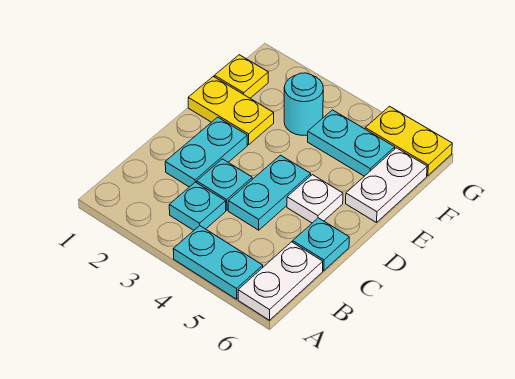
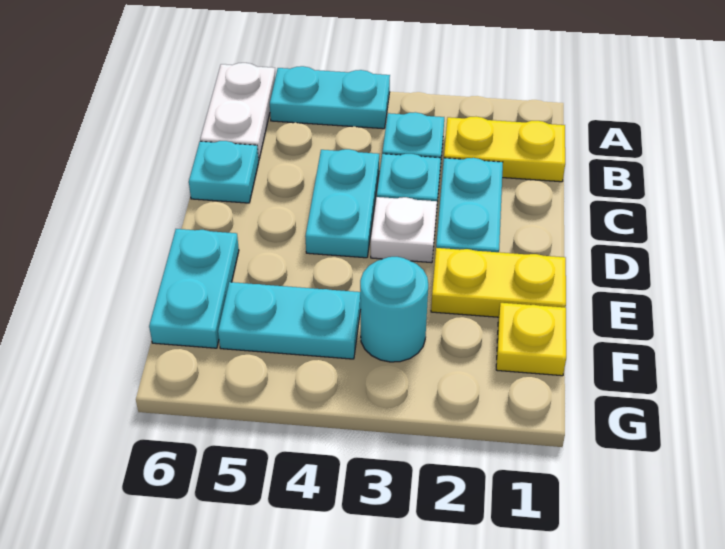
white plate D5 level 1 -> white plate D3 level 1
white plate E6:F6 level 1 -> cyan plate E6:F6 level 1
yellow plate G5:G6 level 1 -> yellow plate B1:B2 level 1

